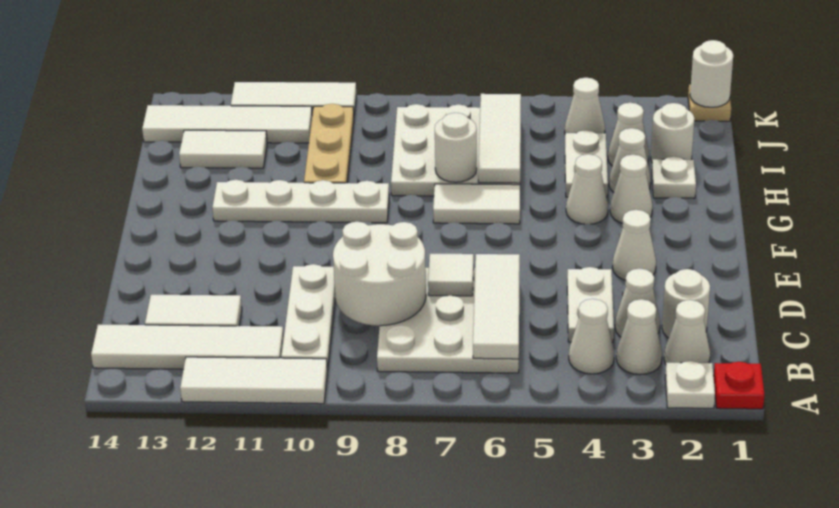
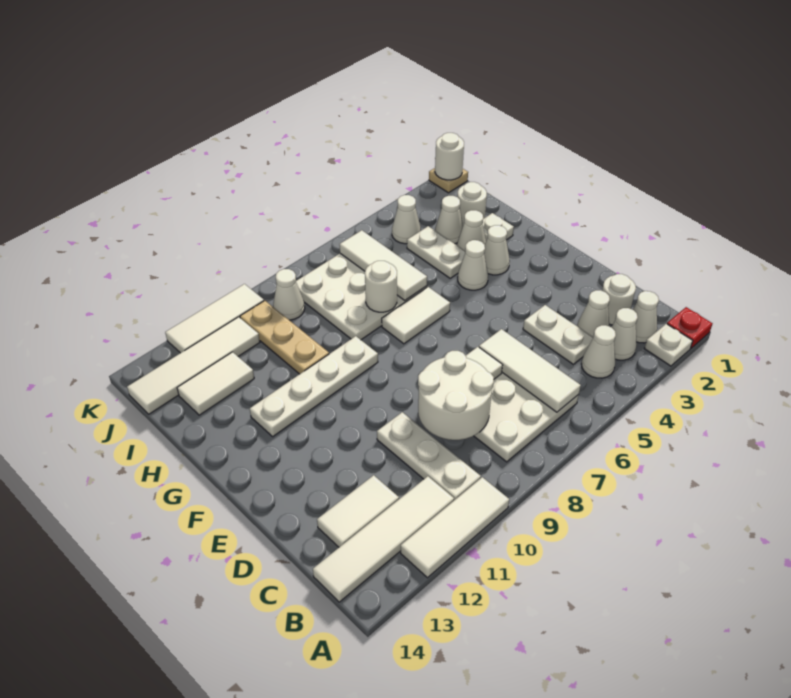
white cone E3 level 1 -> white cone J9 level 1

